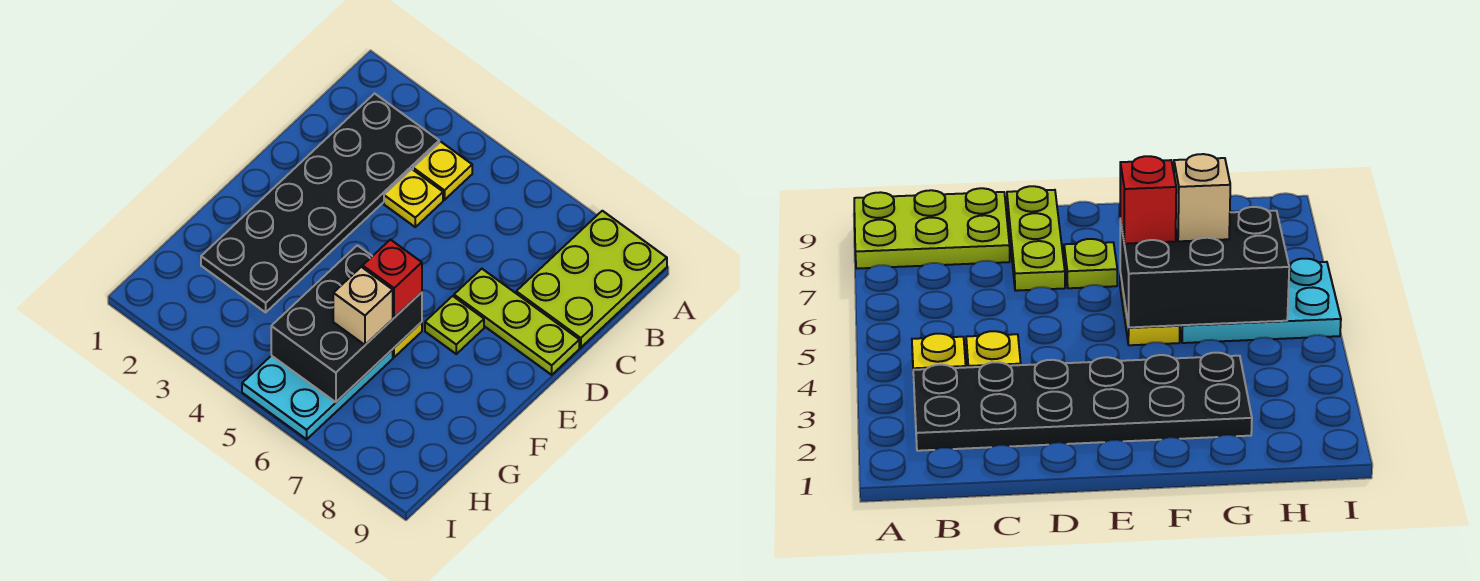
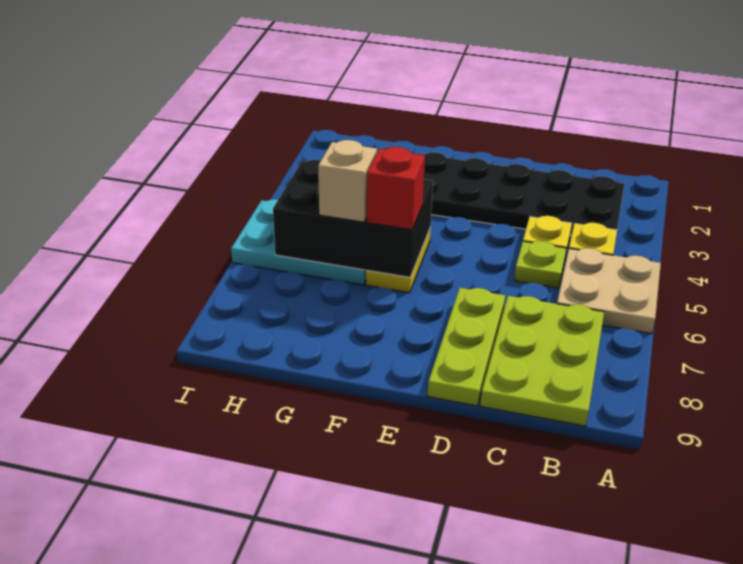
none -> tan plate A5:B6 level 1
lime plate A8:C9 level 1 -> lime plate B7:C9 level 1
lime plate E7 level 1 -> lime plate C5 level 1

